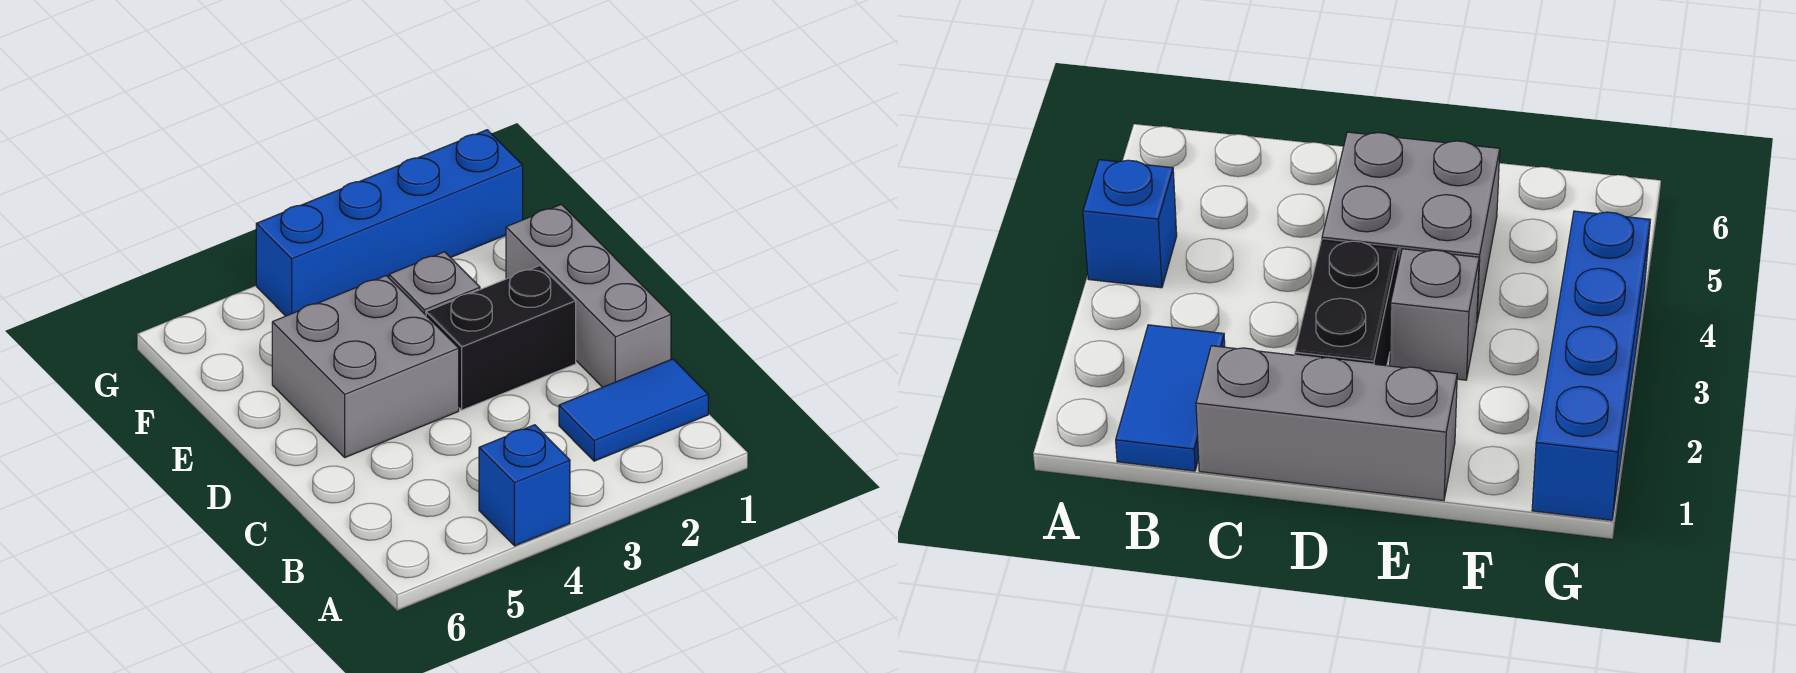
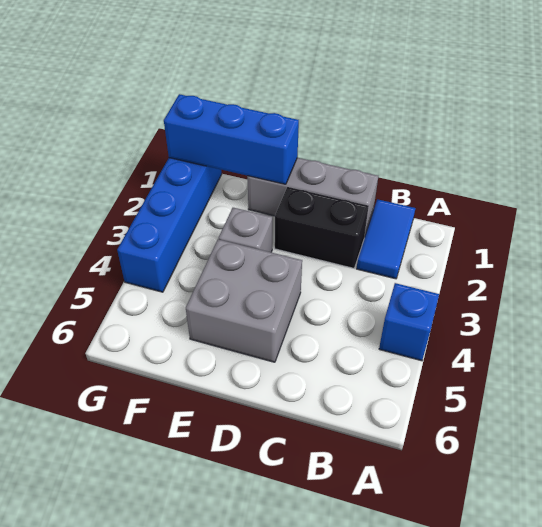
black brick D2:D3 level 1 -> black brick C2:D2 level 1
none -> blue brick E1:G1 level 2

